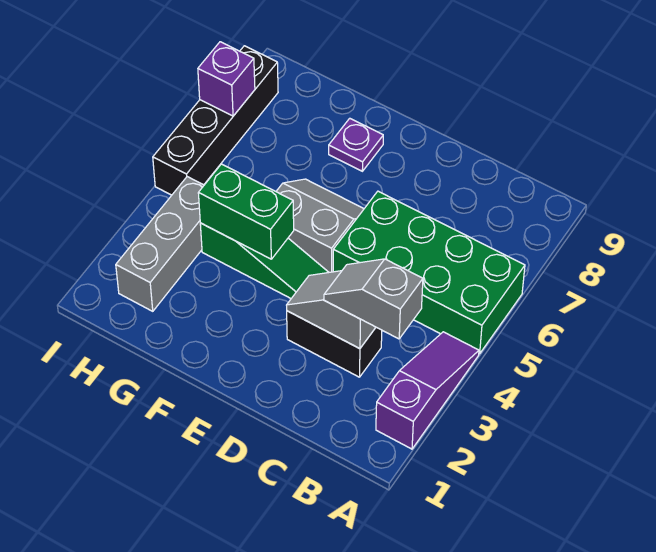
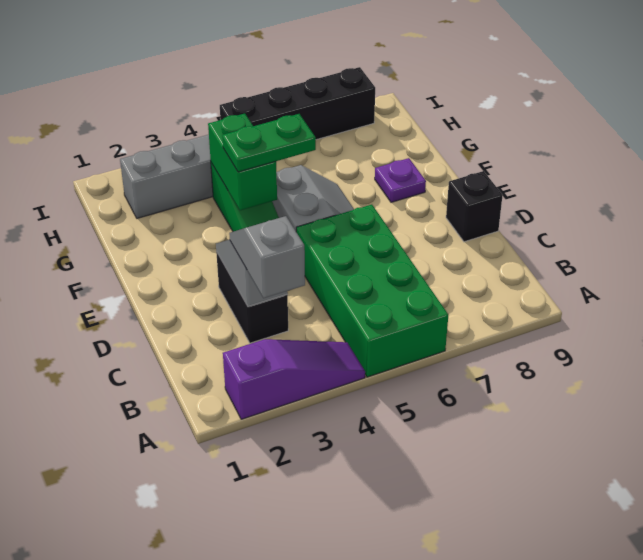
none -> black brick D9 level 1
none -> green plate F4:F5 level 3
purple brick I7 level 2 -> none

